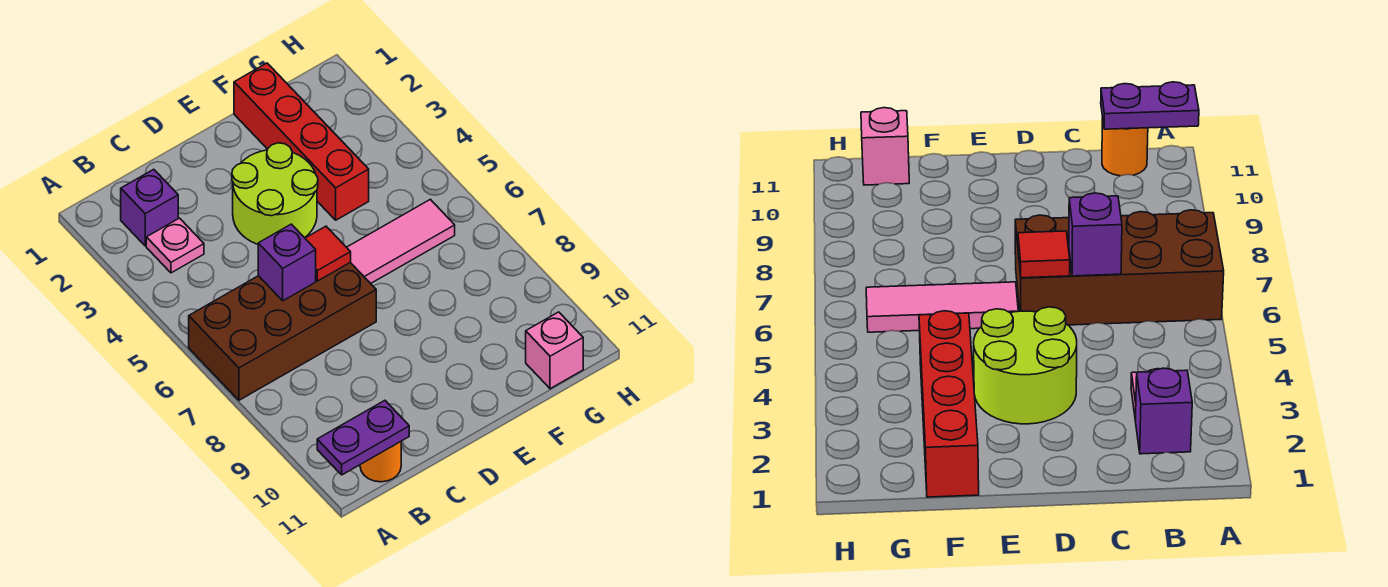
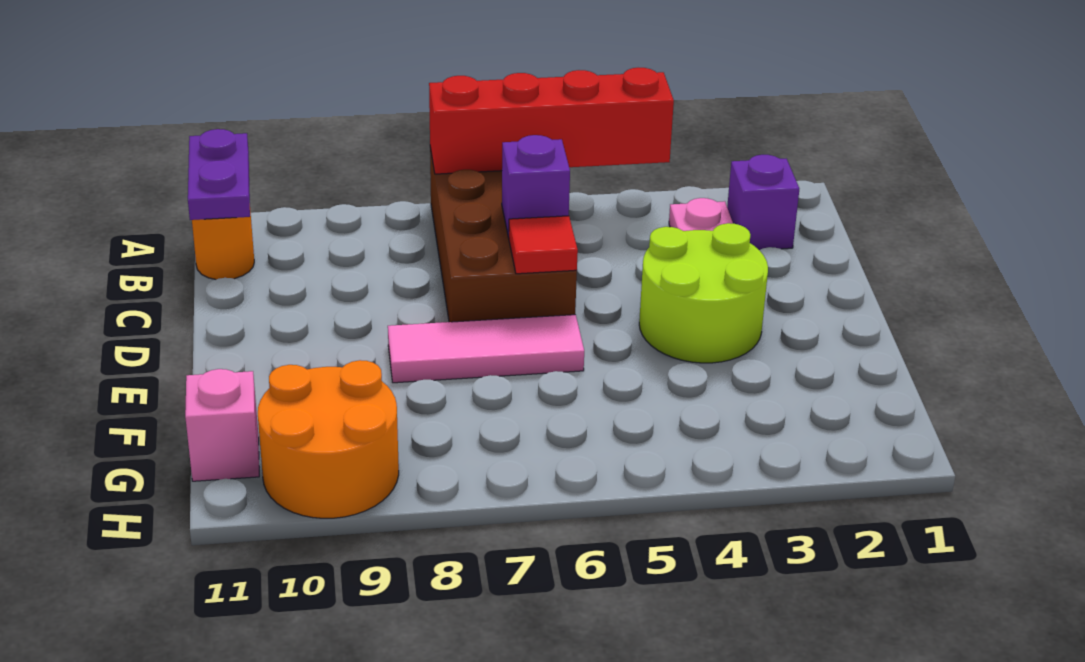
pink tile E6:G6 level 1 -> pink tile E6:E8 level 1
red brick F1:F4 level 1 -> red brick A4:A7 level 2
none -> orange round brick G9:H10 level 1

